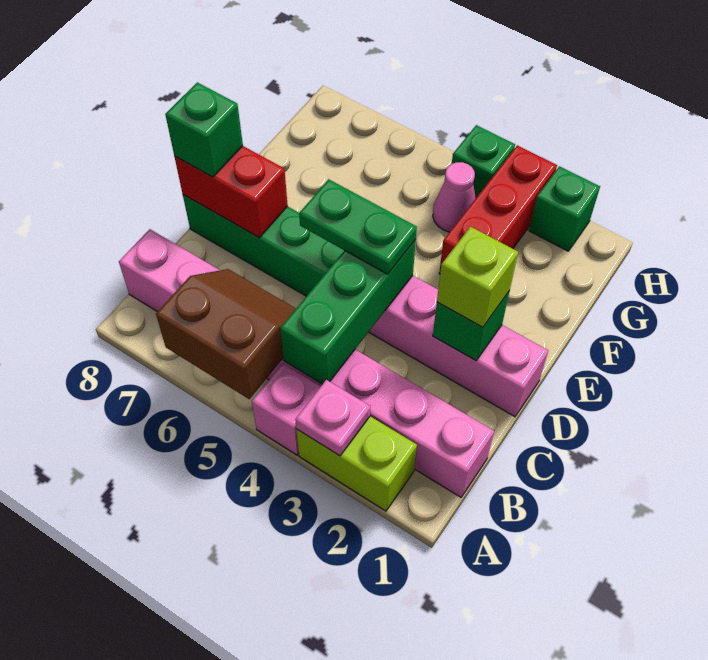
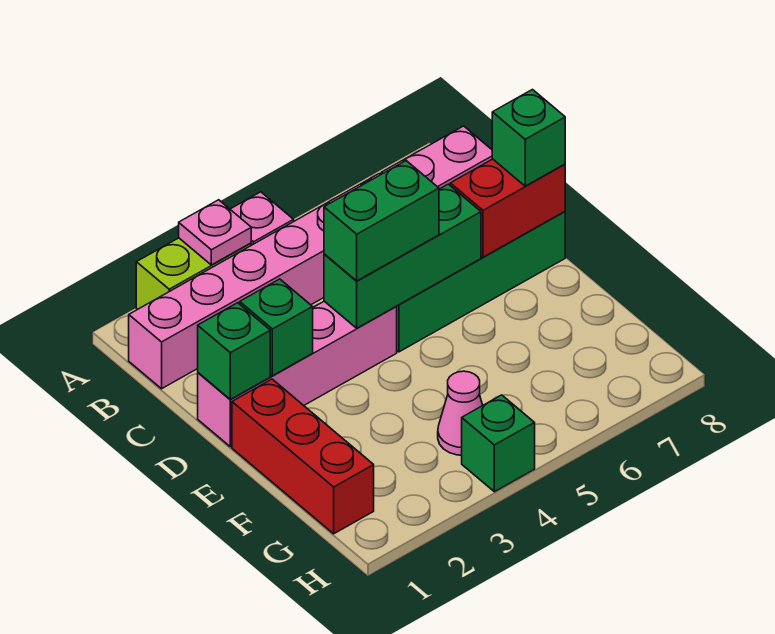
brown slope A5:B6 level 2 top A -> none
green brick B4:D4 level 2 -> green brick D4:D6 level 2
lime brick D2 level 3 -> none
green plate D4:D5 level 3 -> green brick D4:D5 level 3
red brick F3:H3 level 1 -> red brick E1:G1 level 1
green brick H2 level 1 -> green brick D1 level 2

